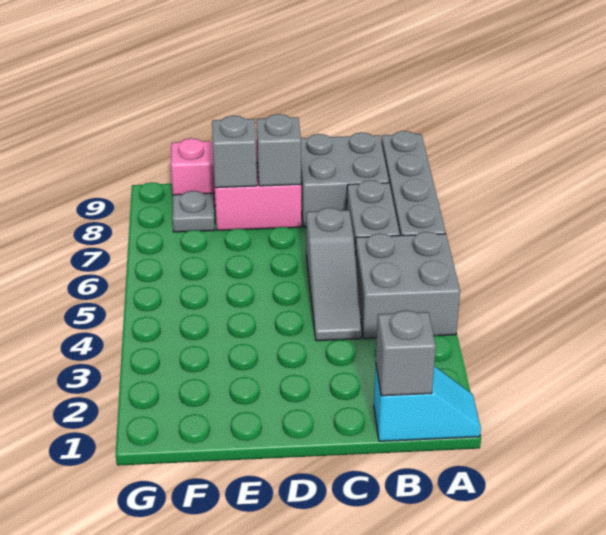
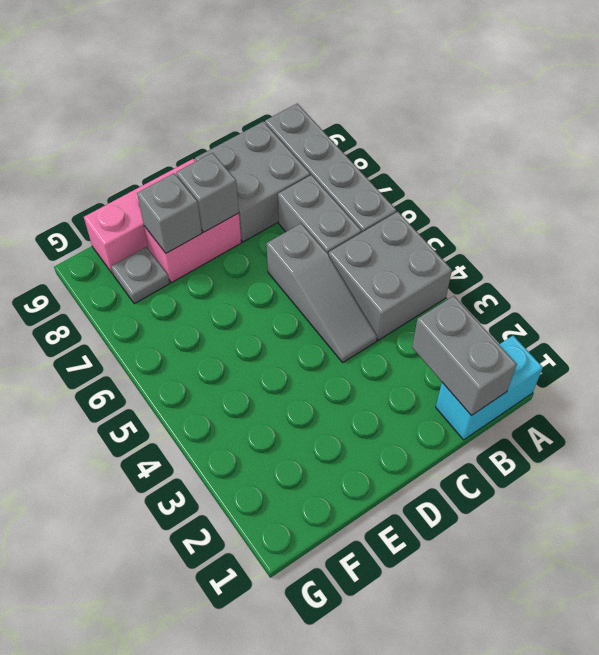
cyan slope A1:B1 level 1 top B -> cyan brick A1:B1 level 1
grey brick B1 level 2 -> grey brick B1:B2 level 2

